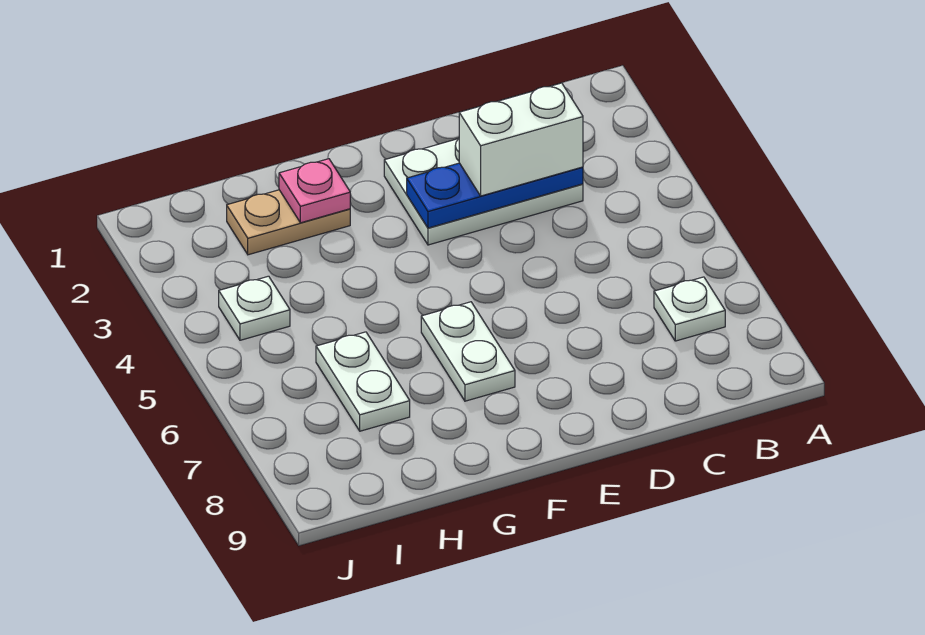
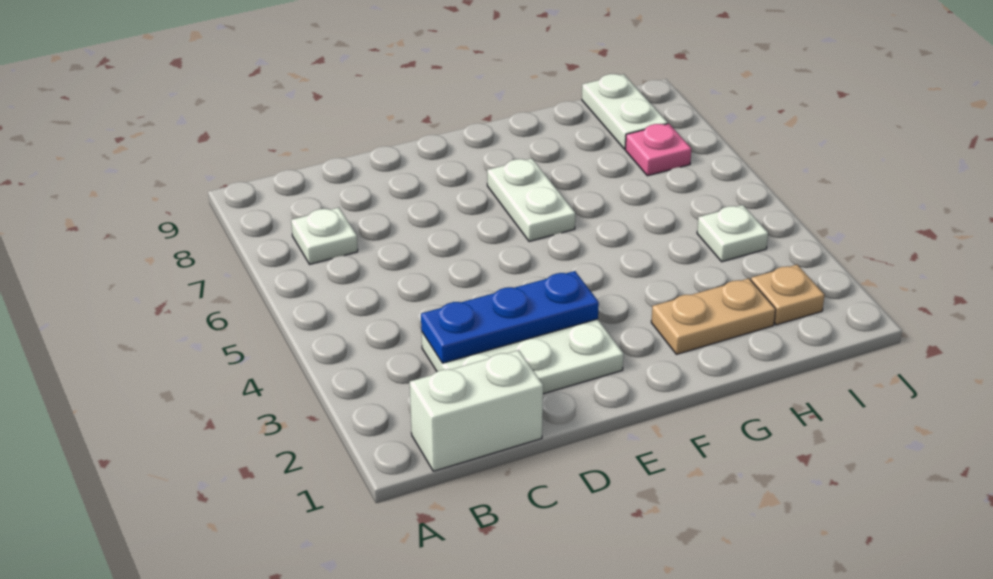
white brick C3:D3 level 3 -> white brick B1:C1 level 1
pink plate G2 level 2 -> pink plate I7 level 1
white plate H6:H7 level 1 -> white plate I8:I9 level 1
none -> tan plate I2 level 1

